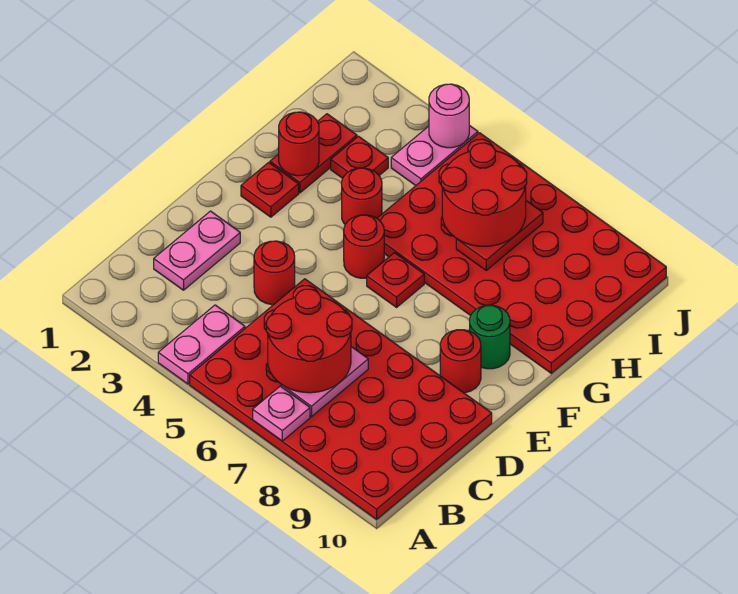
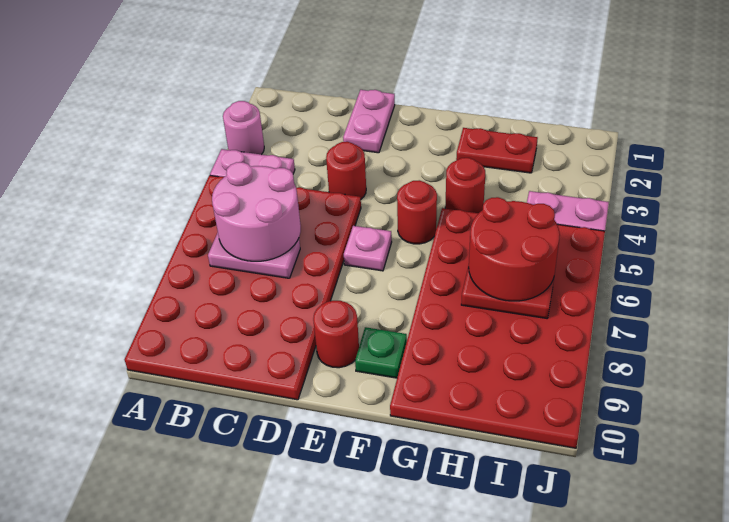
pink plate A7 level 2 -> pink plate E6 level 1
red round brick B6:C7 level 3 -> pink round brick B6:C7 level 3
pink plate C2:D2 level 1 -> pink plate D1:D2 level 1
red plate F2 level 1 -> none
red plate F6 level 1 -> none
green round brick F9 level 1 -> green plate F9 level 1
red round brick G2 level 2 -> none
red plate H3 level 1 -> none
pink round brick J4 level 2 -> pink round brick A3 level 1

